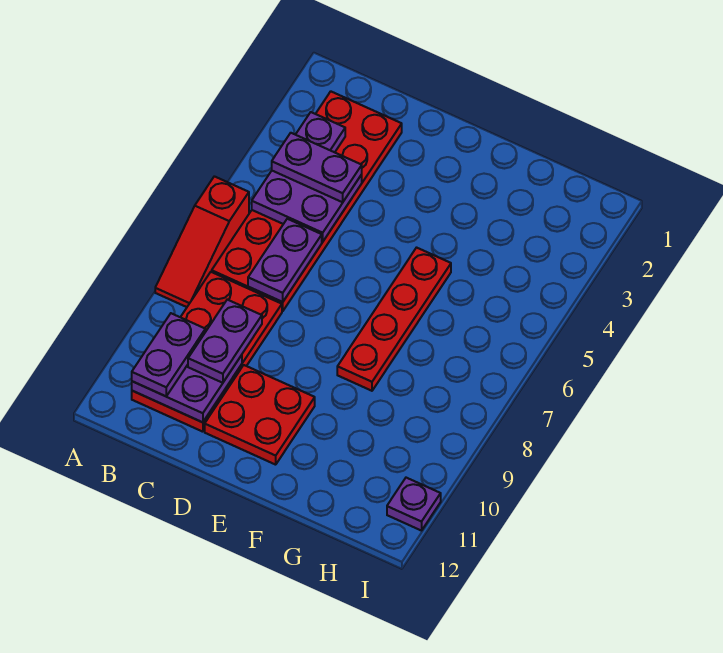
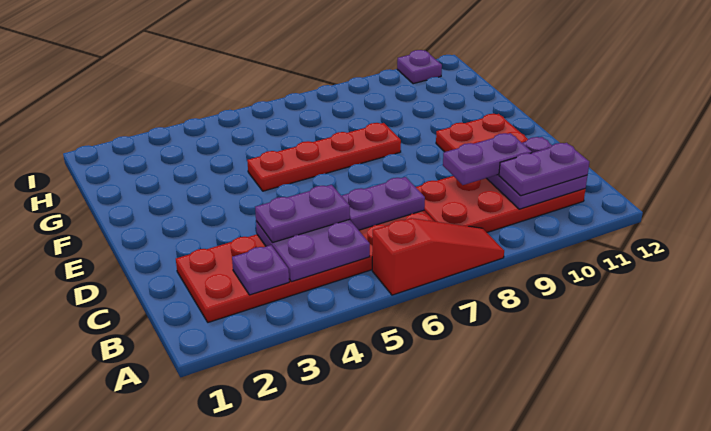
purple plate B4:C4 level 3 -> purple plate C4:C5 level 3

